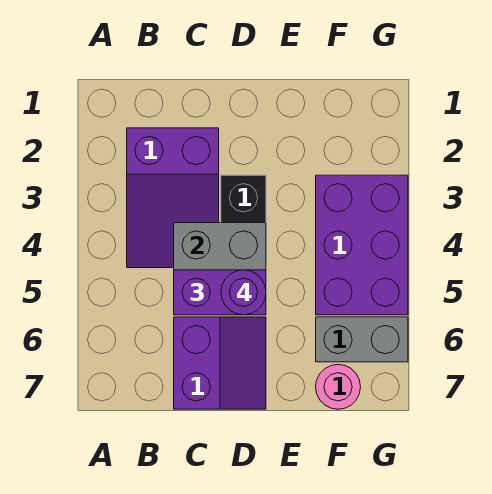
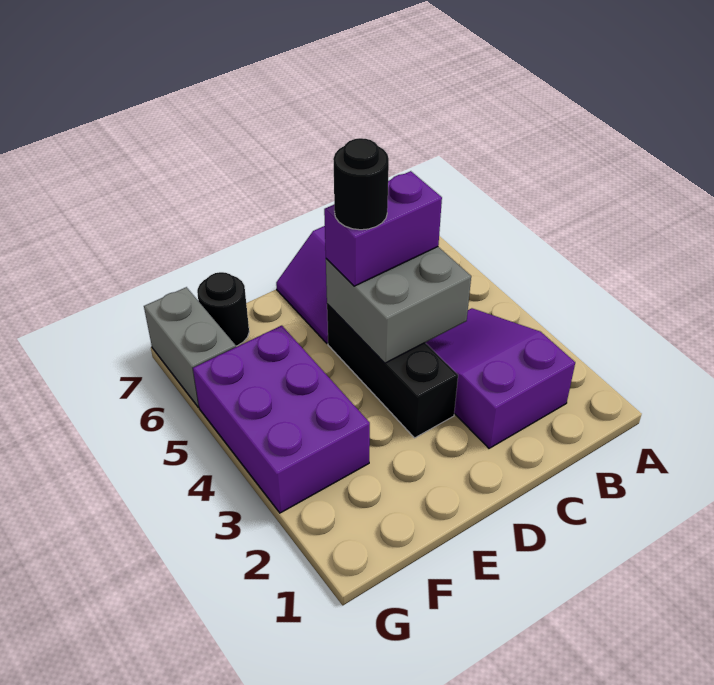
purple round brick D5 level 4 -> black round brick D5 level 4
grey brick F6:G6 level 1 -> grey brick G6:G7 level 1
pink round brick F7 level 1 -> black round brick F7 level 1

